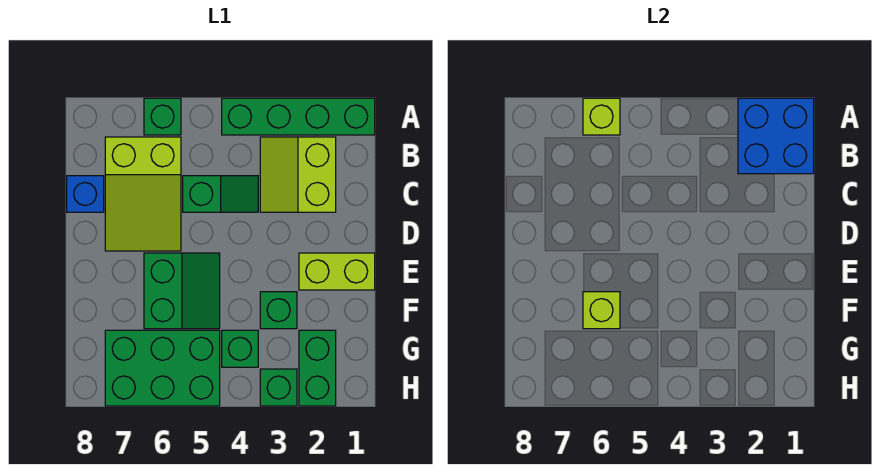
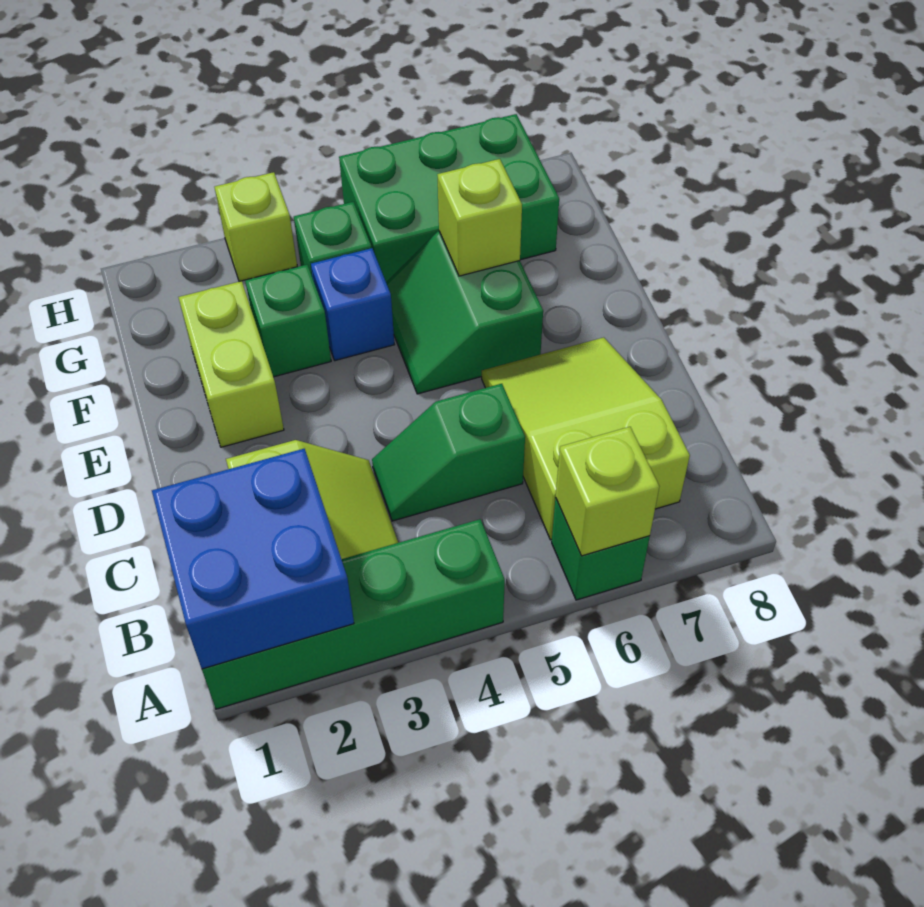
blue brick C8 level 1 -> blue brick F4 level 1
lime brick E1:E2 level 1 -> lime brick E2:F2 level 1
green brick G2:H2 level 1 -> none
green brick H3 level 1 -> lime brick H3 level 1

